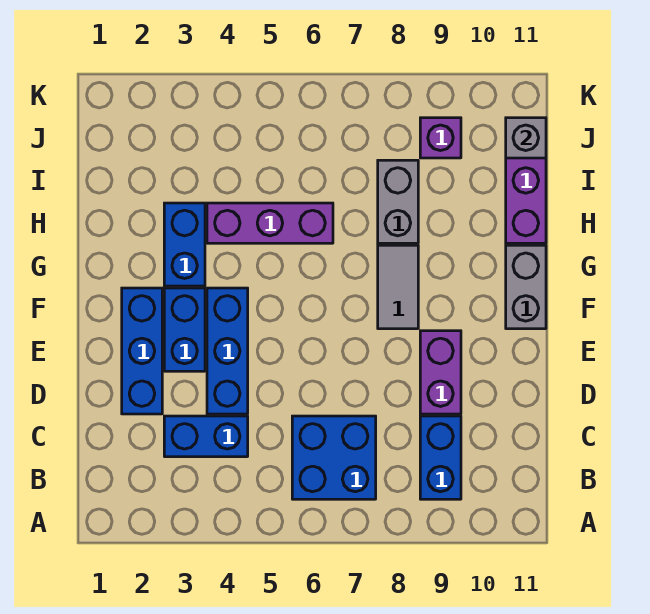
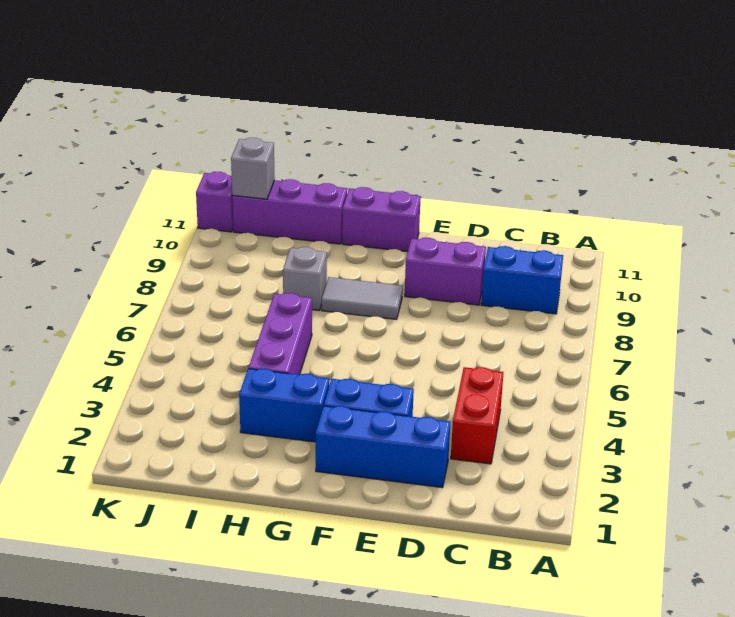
blue brick B6:C7 level 1 -> none
blue brick C3:C4 level 1 -> red brick C3:C4 level 1
blue brick D4:F4 level 1 -> none
grey brick F11:G11 level 1 -> purple brick F11:G11 level 1
grey brick H8:I8 level 1 -> grey brick H8 level 1
purple brick J9 level 1 -> purple brick K11 level 1

